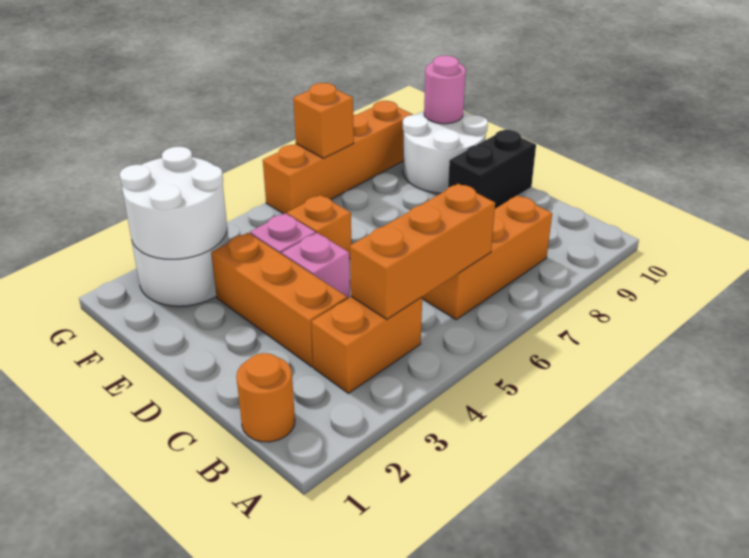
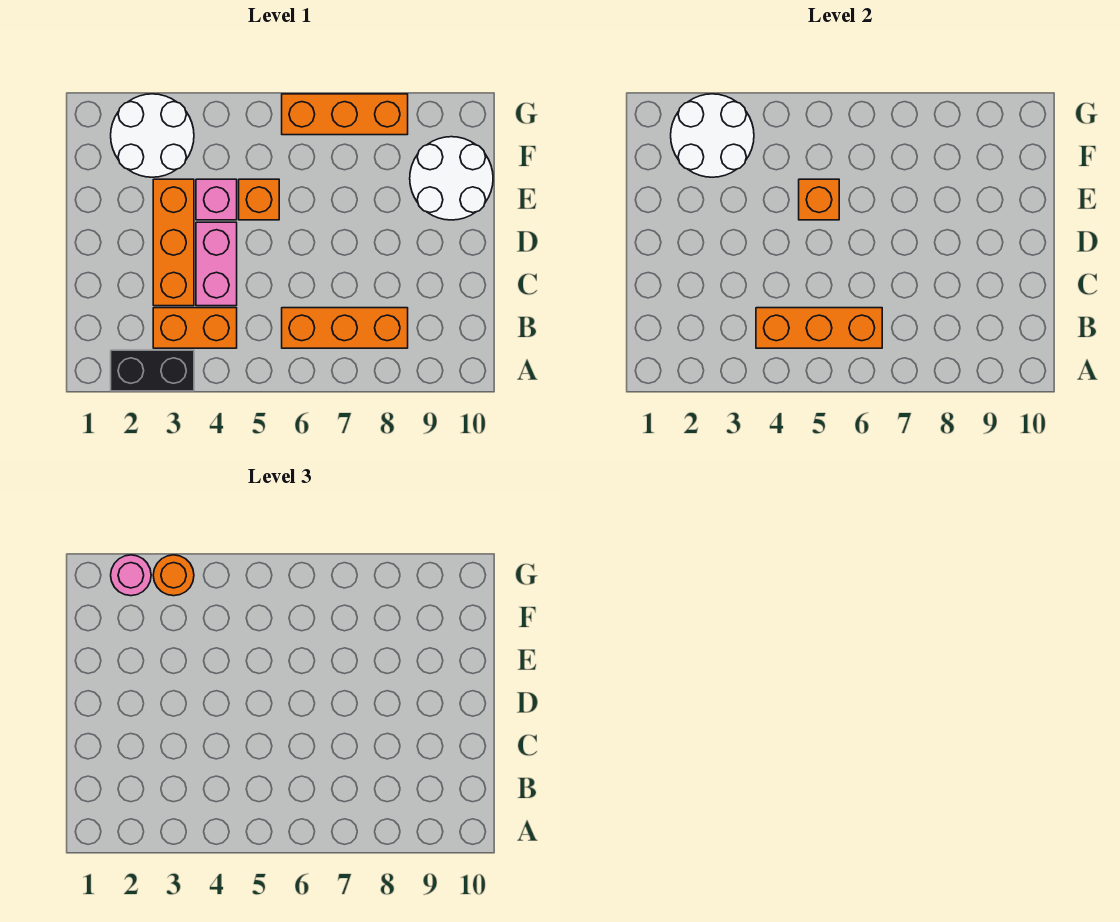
orange round brick B1 level 1 -> orange round brick G3 level 3
pink brick D4 level 1 -> pink brick C4:D4 level 1
black brick D9:D10 level 1 -> black brick A2:A3 level 1
pink round brick F10 level 2 -> pink round brick G2 level 3
orange brick G6:G9 level 1 -> orange brick G6:G8 level 1
orange brick G7 level 2 -> orange brick E5 level 2

